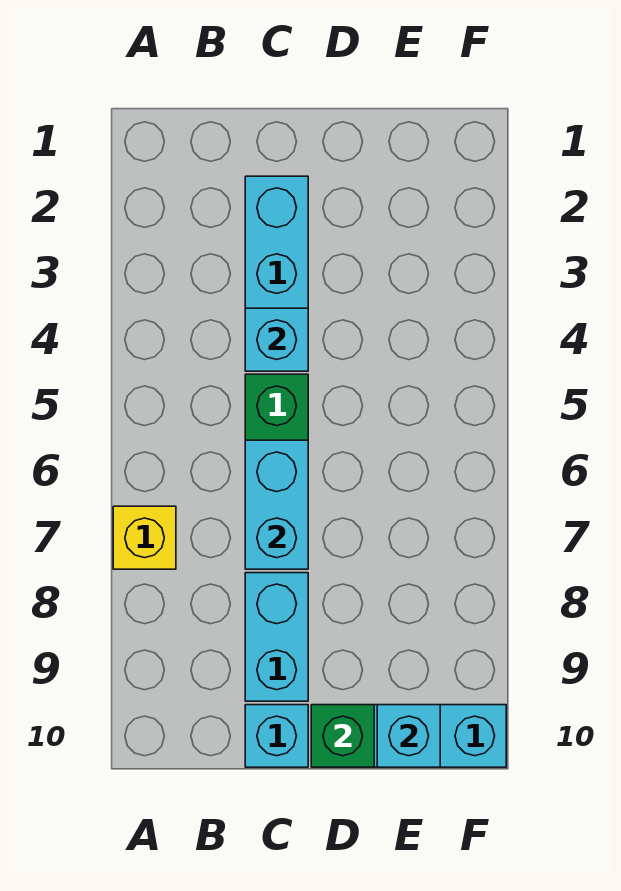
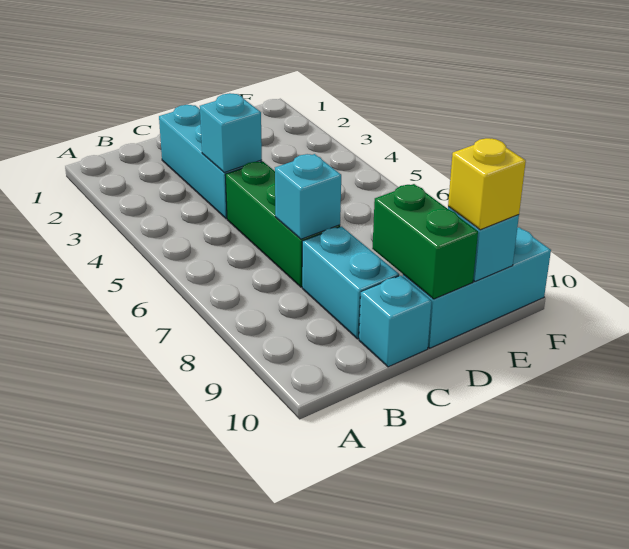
yellow brick A7 level 1 -> yellow brick E10 level 3
cyan brick C6:C7 level 2 -> cyan brick C7 level 2
green brick D10 level 2 -> green brick D9:D10 level 2

